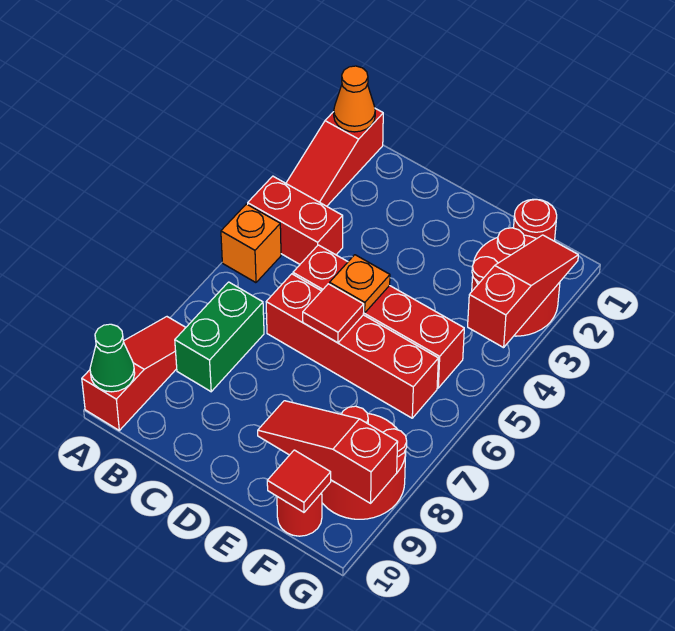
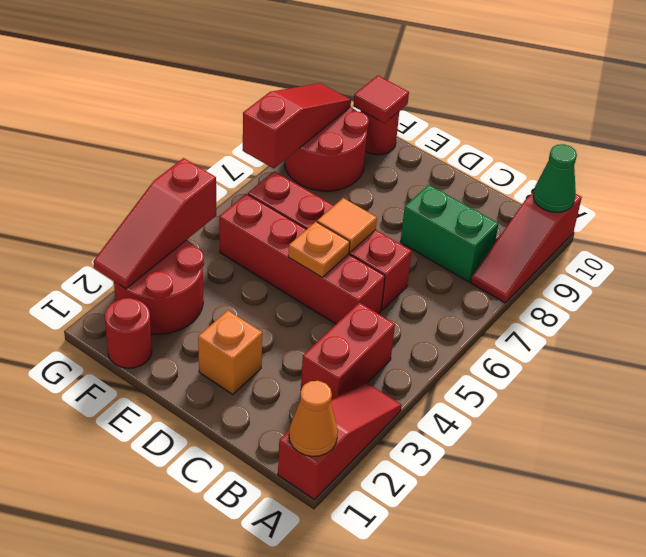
red brick A4:B4 level 1 -> red brick B3:B4 level 1
orange brick A5 level 1 -> orange brick D2 level 1
green brick B7:B8 level 1 -> green brick B8:C8 level 1
red tile D6 level 2 -> orange tile D6 level 2
red slope E9:G9 level 2 top G -> red slope G7:G9 level 2 top 7

